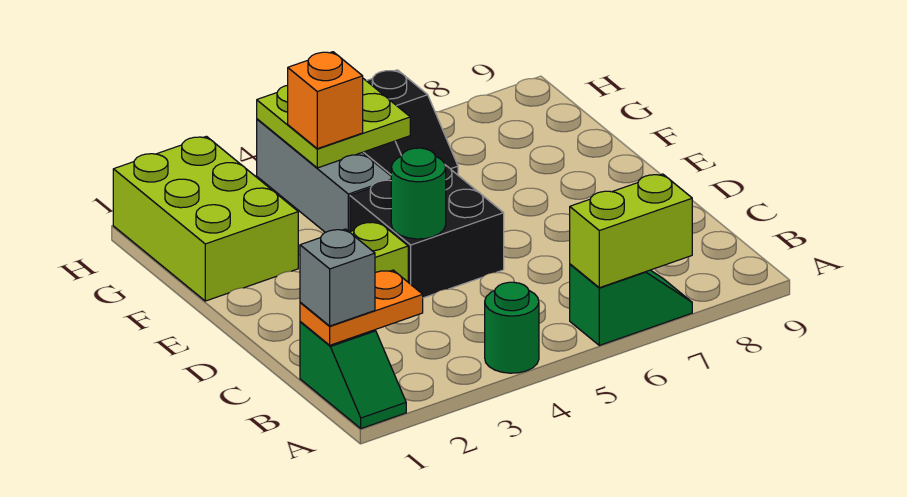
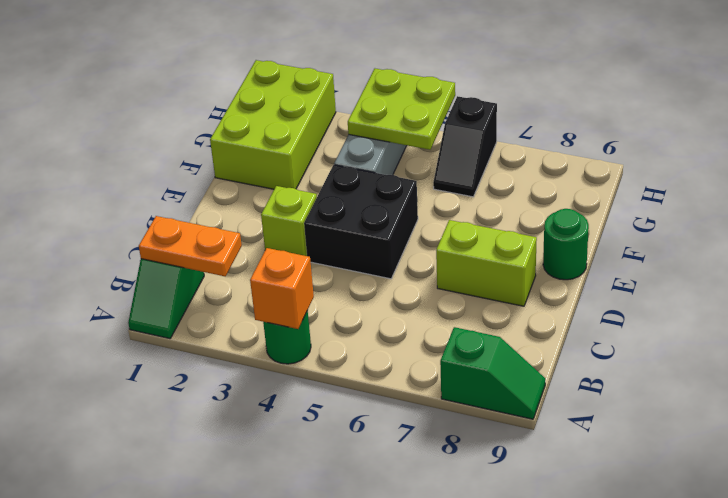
green slope A6:A7 level 1 top 6 -> green slope A8:A9 level 1 top 8
lime brick A6:A7 level 2 -> lime brick D7:D8 level 1
grey brick B1 level 3 -> none
green round brick D4 level 2 -> green round brick E9 level 1
orange brick G4 level 3 -> orange brick A4 level 2

